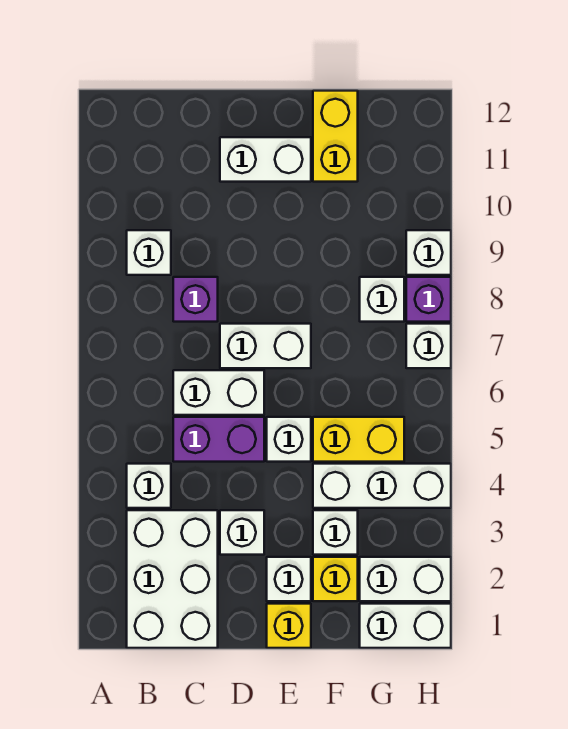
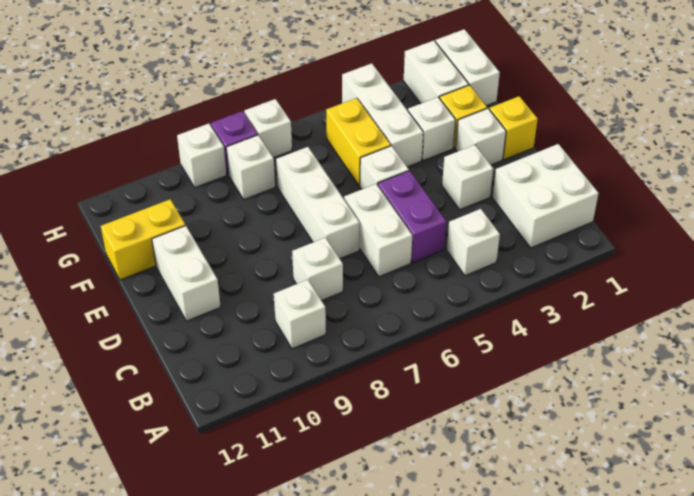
white brick B1:C3 level 1 -> white brick B1:C2 level 1
purple brick C8 level 1 -> white brick C8 level 1
white brick D7:E7 level 1 -> white brick D7:F7 level 1

